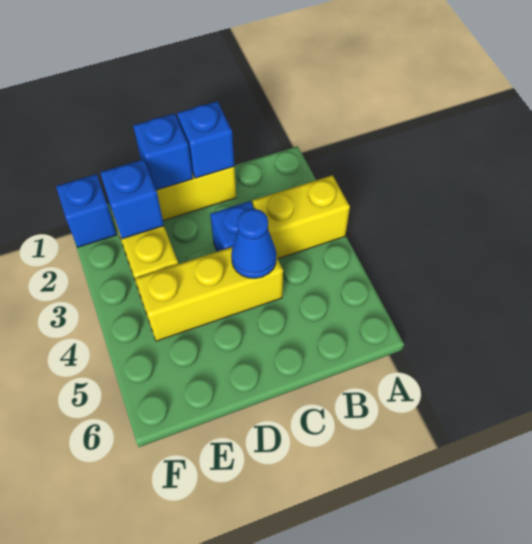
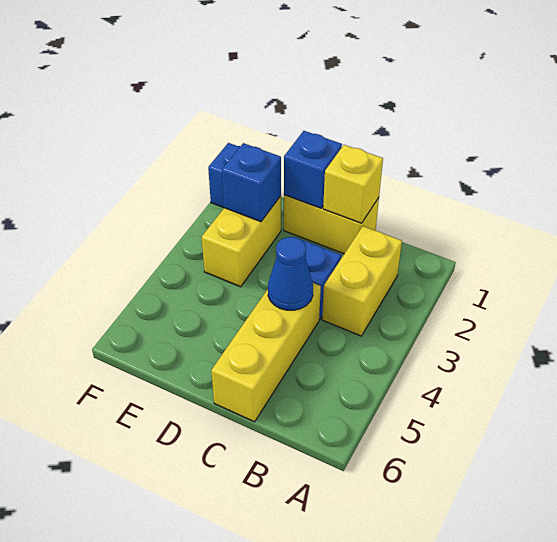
yellow brick A3:B3 level 1 -> yellow brick B2:B3 level 1
blue brick C1 level 2 -> yellow brick C1 level 2
yellow brick C4:E4 level 1 -> yellow brick C4:C6 level 1

